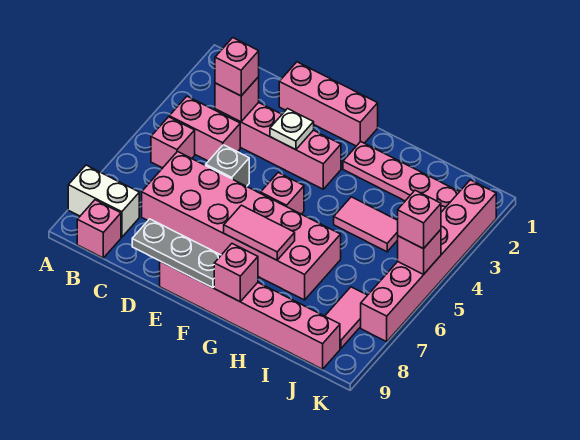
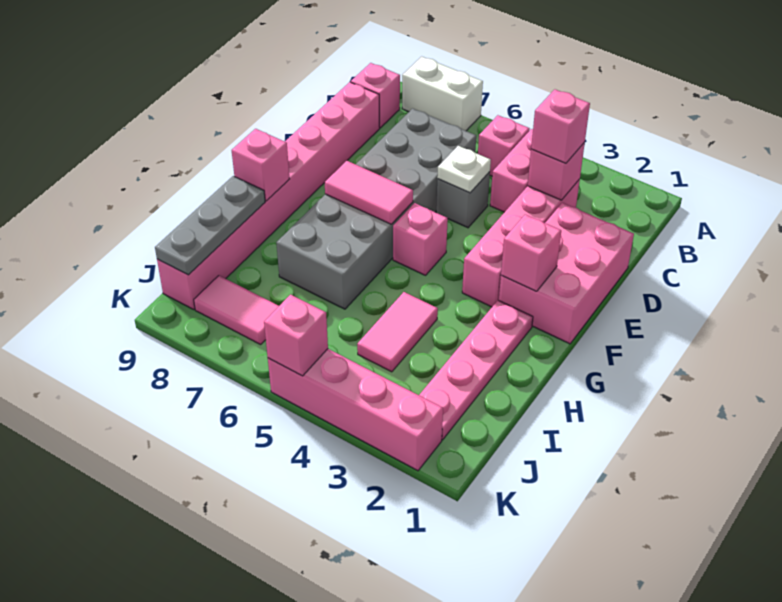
white brick A8:B8 level 1 -> white brick A7:A8 level 1
pink brick C6:H7 level 1 -> grey brick C6:H7 level 1
pink brick D1:F1 level 1 -> pink brick D1:F2 level 1
grey plate D9:F9 level 2 -> grey plate H9:J9 level 2
white plate E3 level 2 -> white plate D5 level 2
pink brick E9:J9 level 1 -> pink brick C9:J9 level 1
pink tile F7:G7 level 2 -> pink tile F6:F7 level 2
pink brick K2:K7 level 1 -> pink brick K2:K5 level 1
pink brick K5 level 3 -> pink brick F2 level 2

